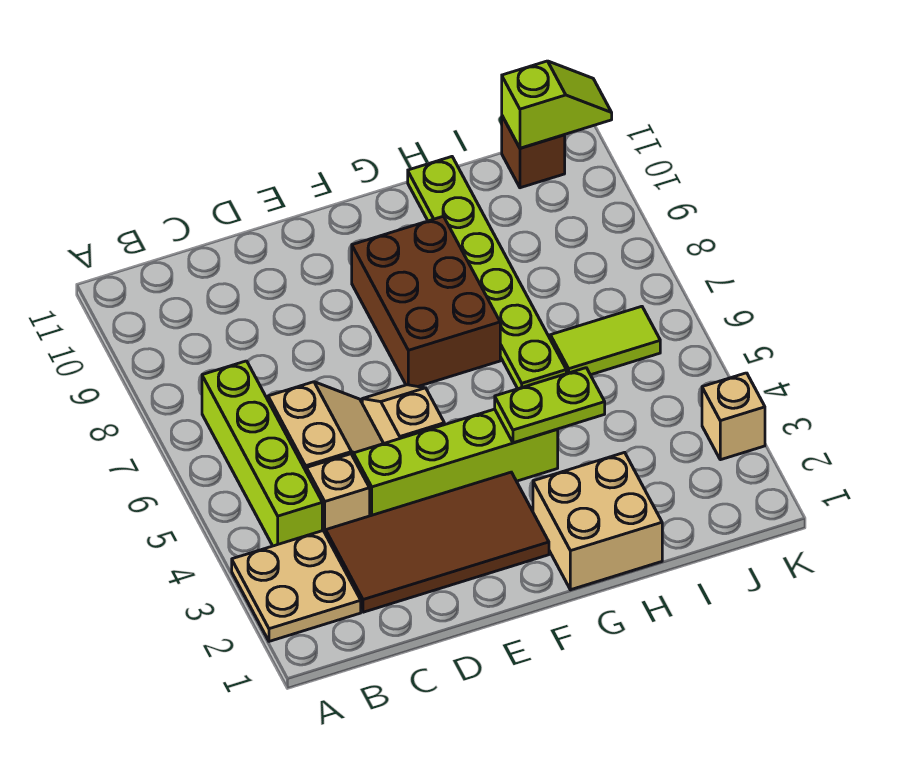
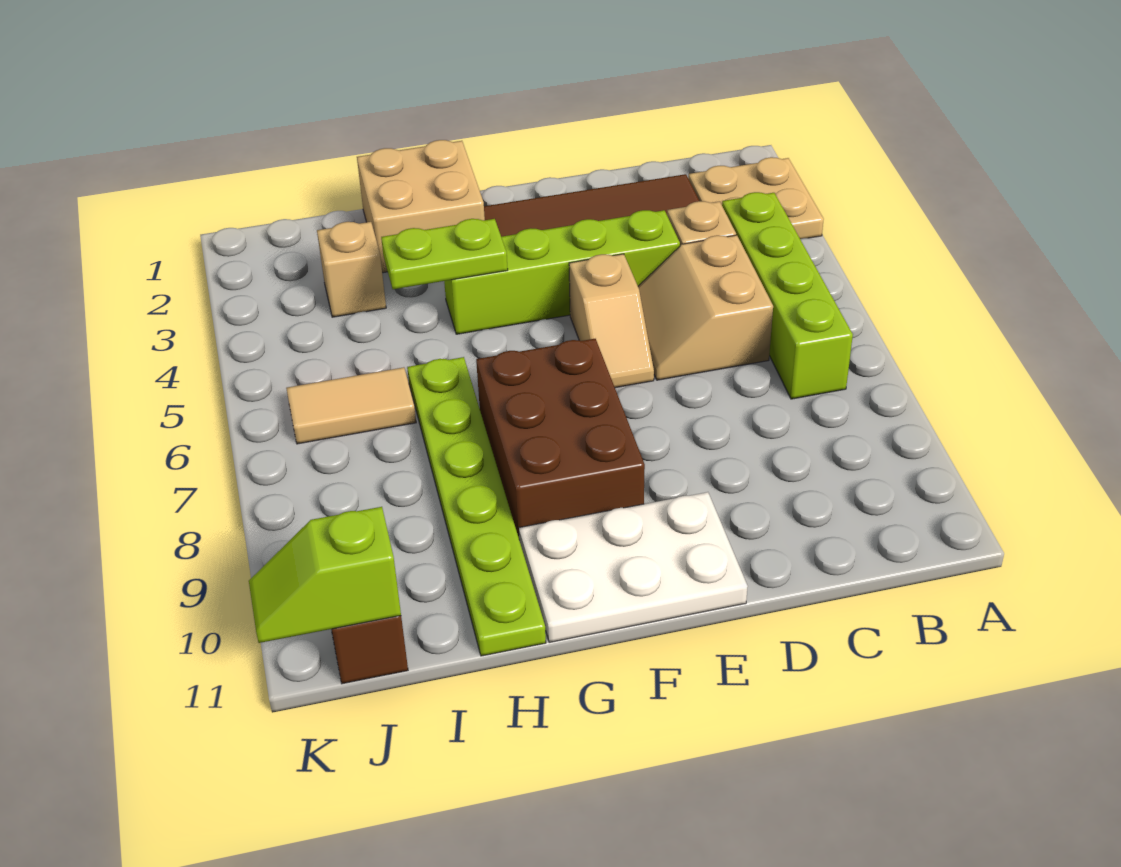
none -> white plate E10:G11 level 1
lime tile I6:J6 level 1 -> tan tile I6:J6 level 1
tan brick K3 level 1 -> tan brick I3 level 1

